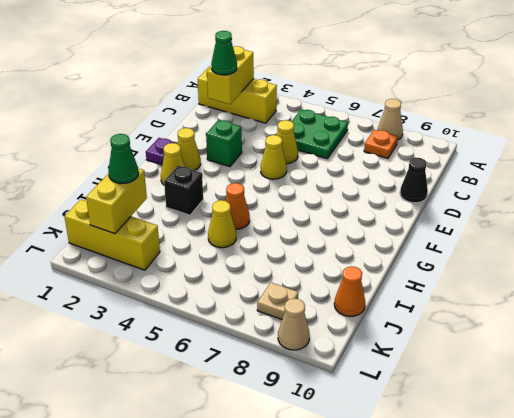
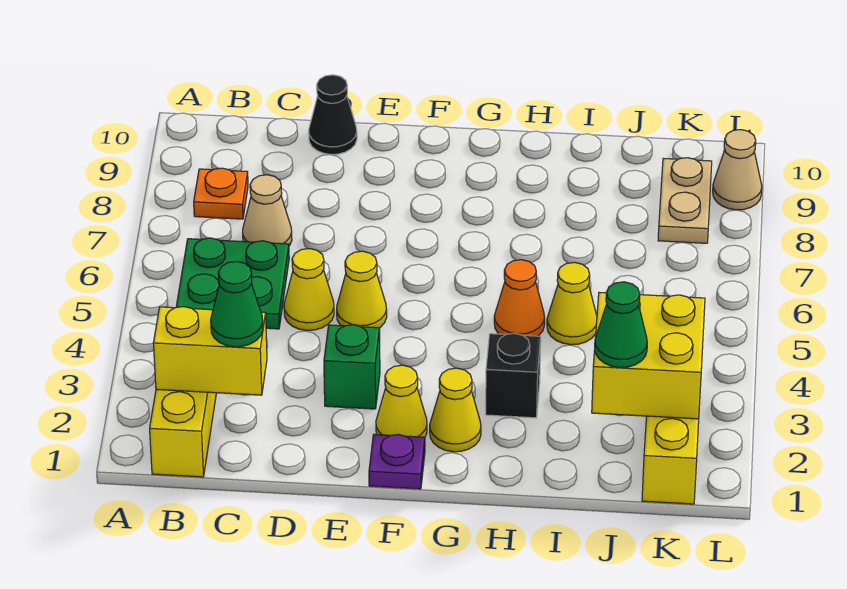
tan cone A8 level 1 -> tan cone C7 level 1
yellow brick J2:K2 level 2 -> yellow brick J2:K3 level 2
orange cone J10 level 1 -> none
tan plate K8 level 1 -> tan plate K8:K9 level 1

